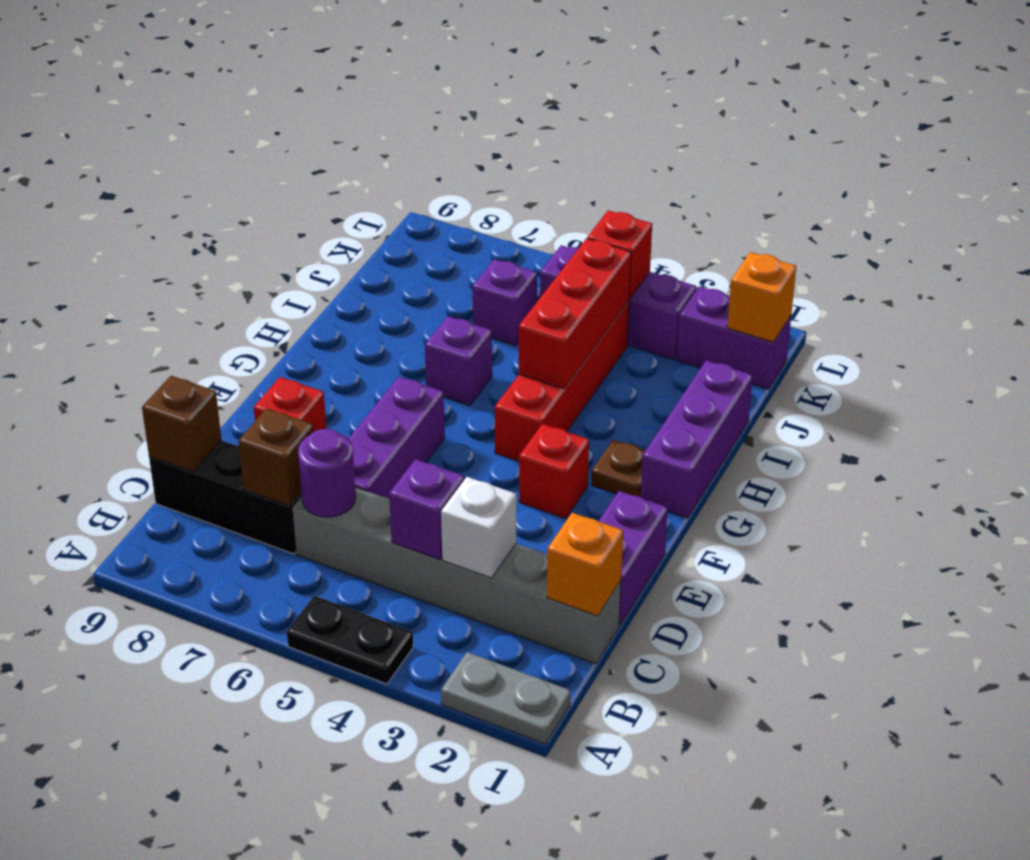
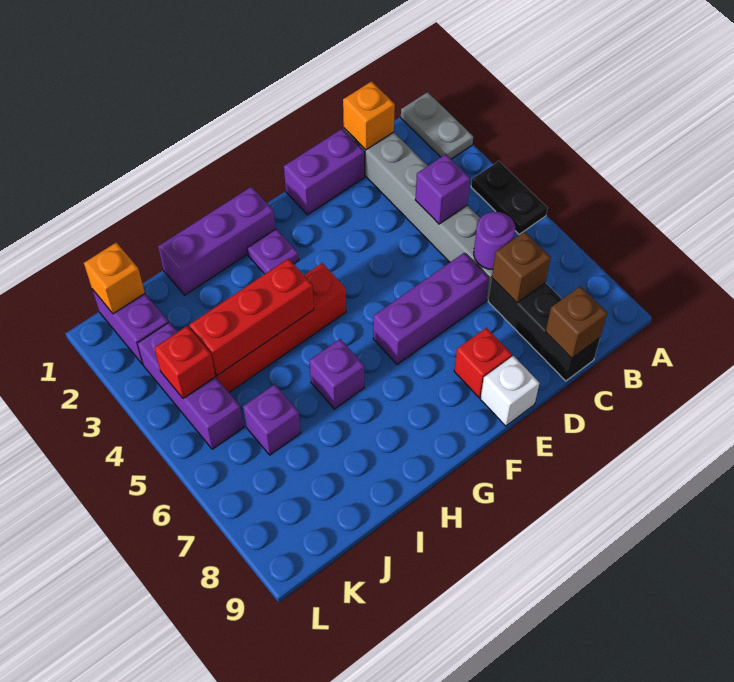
white brick C3 level 2 -> white brick E9 level 1
red brick F3 level 1 -> none
brown plate G2 level 1 -> purple plate G2 level 1

